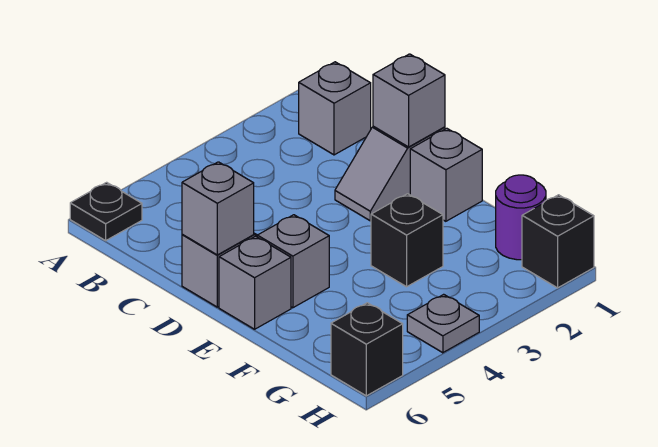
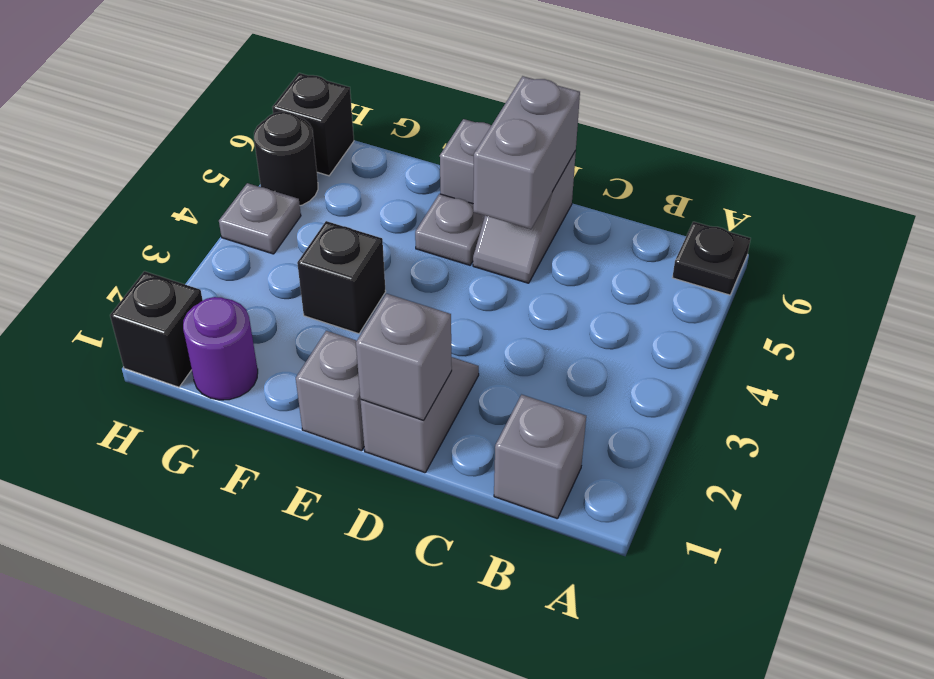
grey brick D6 level 2 -> grey brick D5:D6 level 2
grey brick E5 level 1 -> grey plate E5 level 1
none -> black round brick H5 level 1

